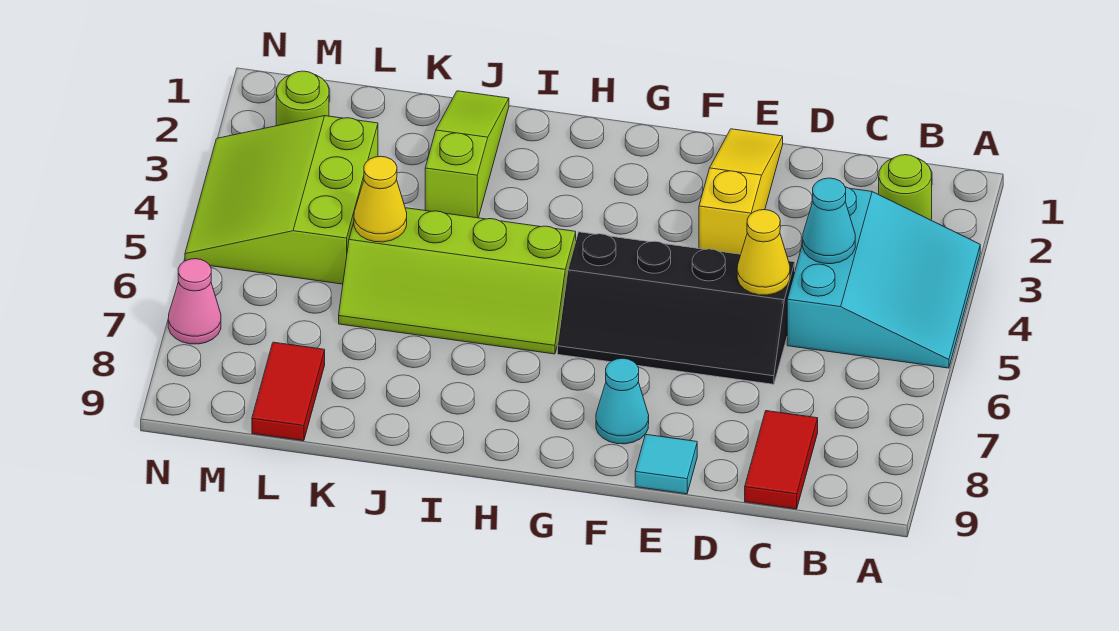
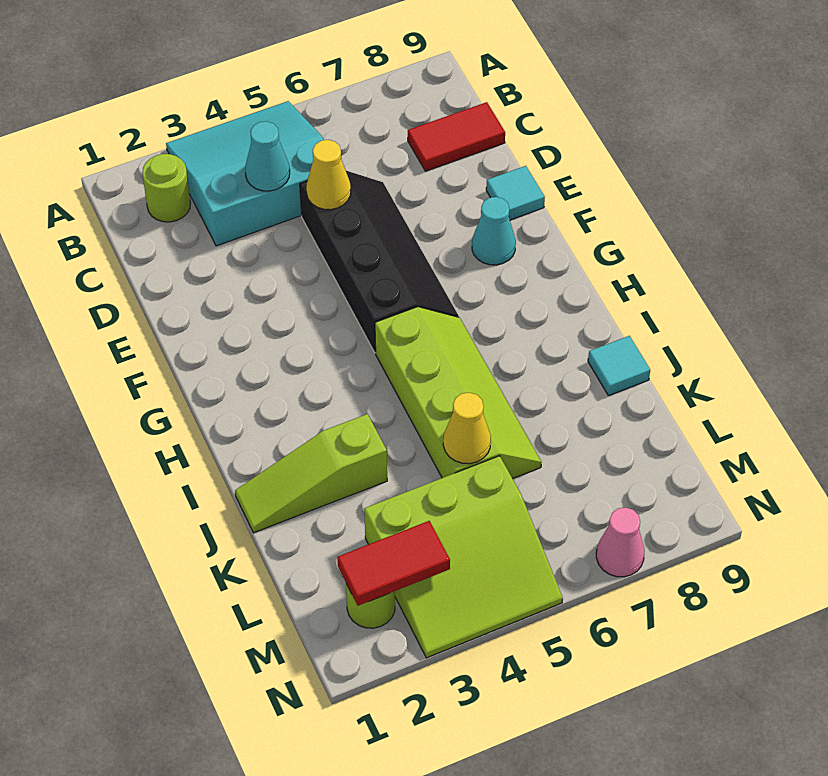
yellow slope E1:E3 level 1 top 3 -> none
none -> cyan tile J9 level 1
red tile L8:L9 level 1 -> red tile M2:M3 level 2

